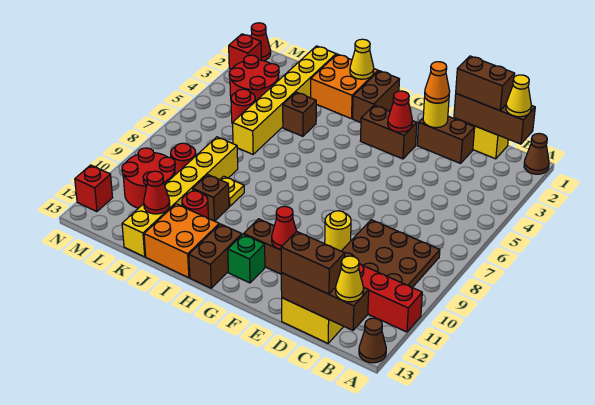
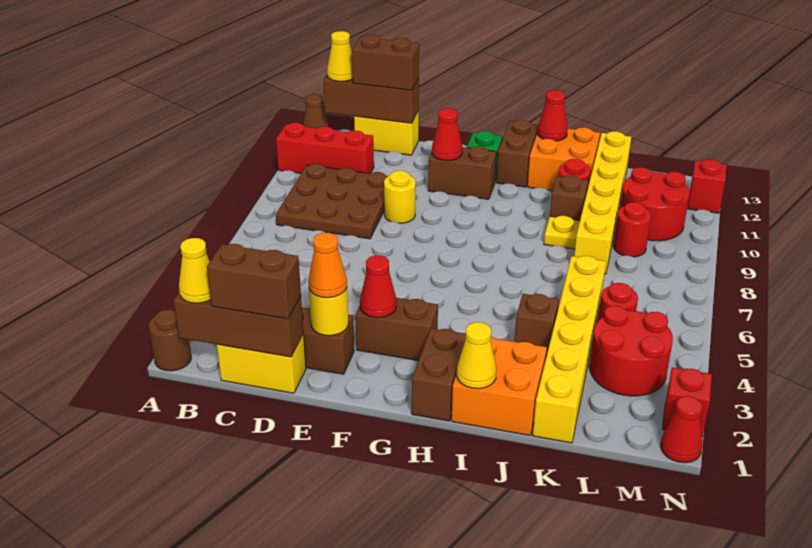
brown cone A1 level 1 -> brown round brick A1 level 1
red cone K12 level 2 -> red cone I13 level 2

